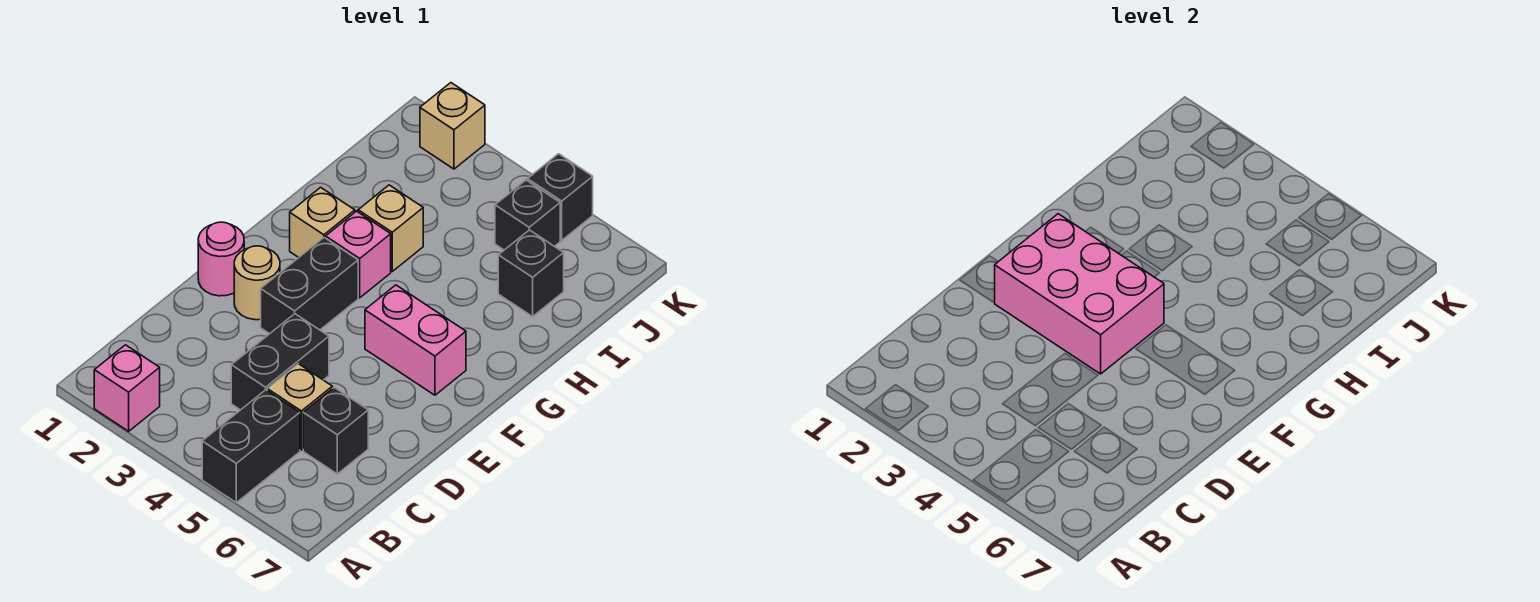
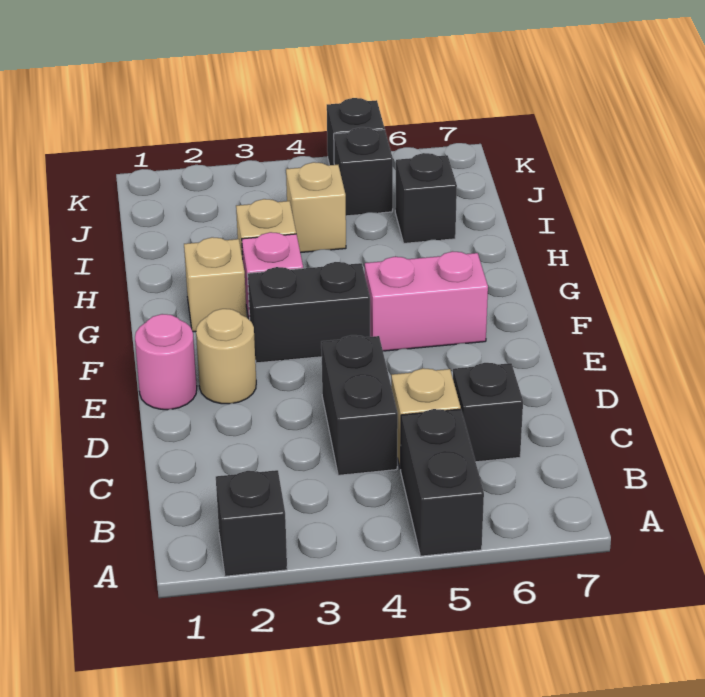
pink brick A2 level 1 -> black brick A2 level 1
pink brick E2:F4 level 2 -> none
black brick E3:F3 level 1 -> black brick F3:F4 level 1
tan brick K2 level 1 -> tan brick I4 level 1

